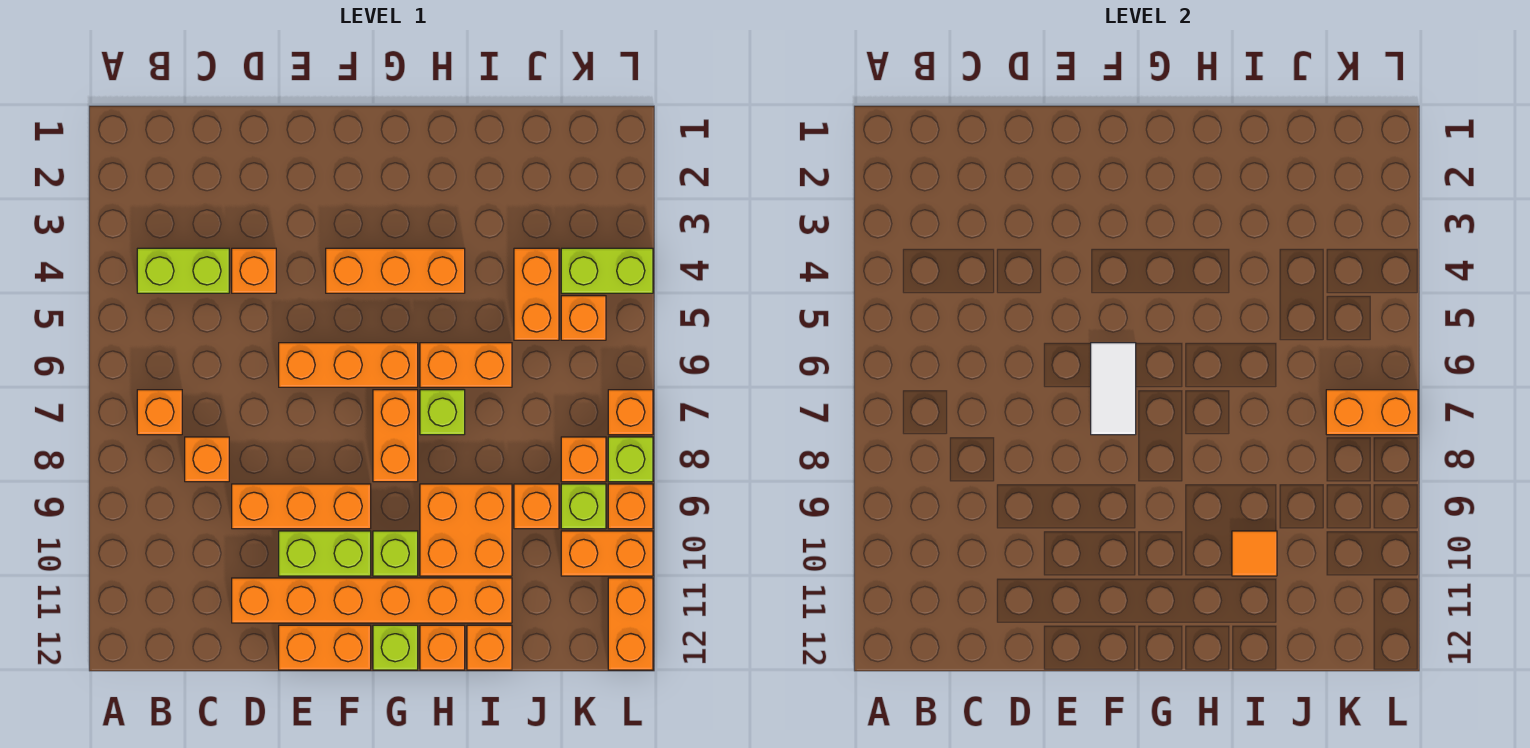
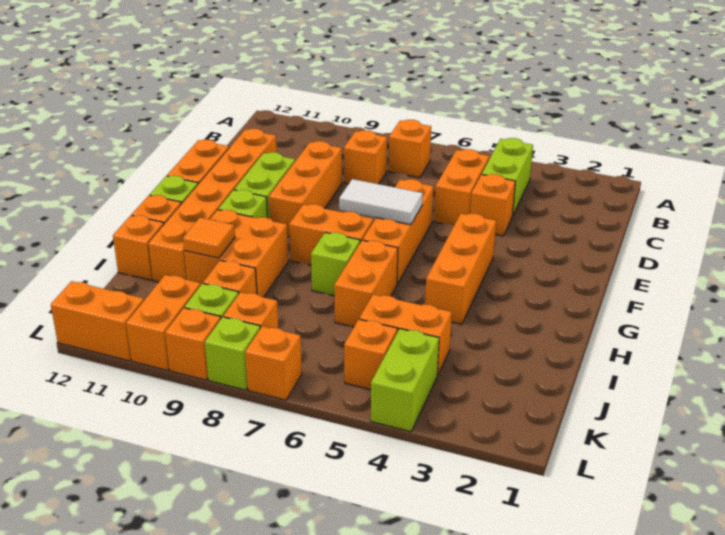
orange brick K7:L7 level 2 -> orange brick C5:D5 level 1

